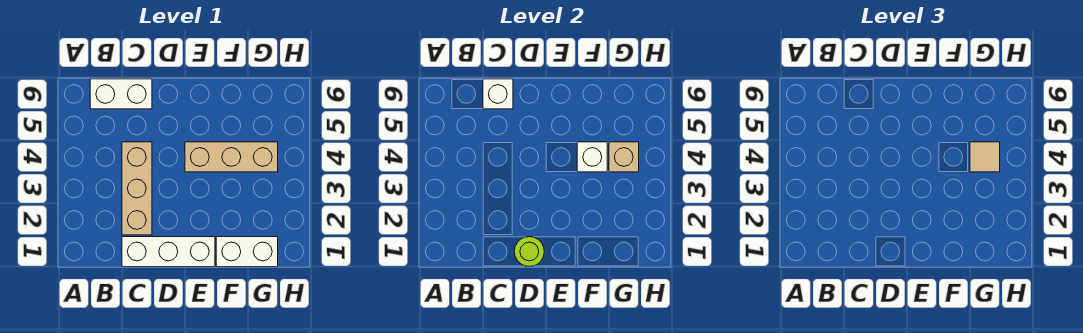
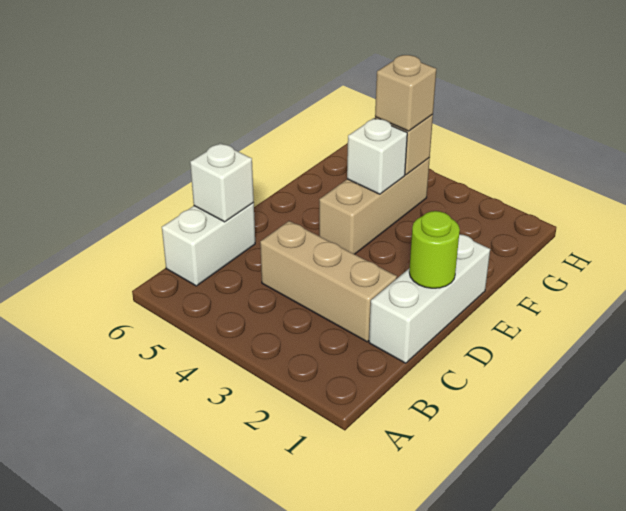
white brick F1:G1 level 1 -> none
tan tile G4 level 3 -> tan brick G4 level 3

